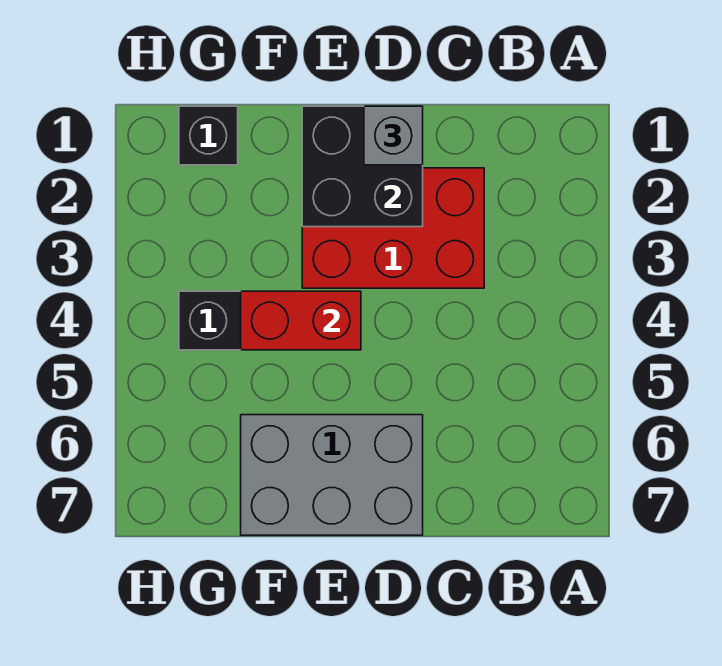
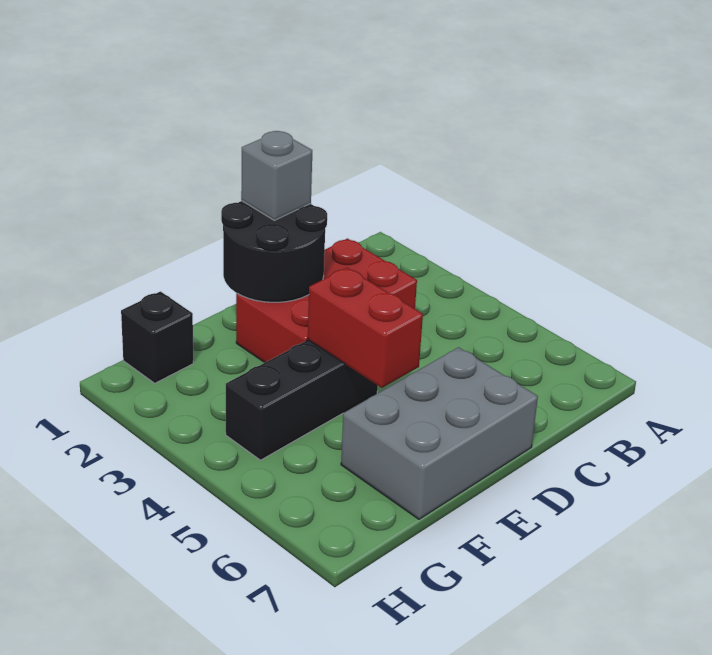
black brick D1:E2 level 2 -> black round brick D1:E2 level 2
red brick E4:F4 level 2 -> red brick E4:E5 level 2

